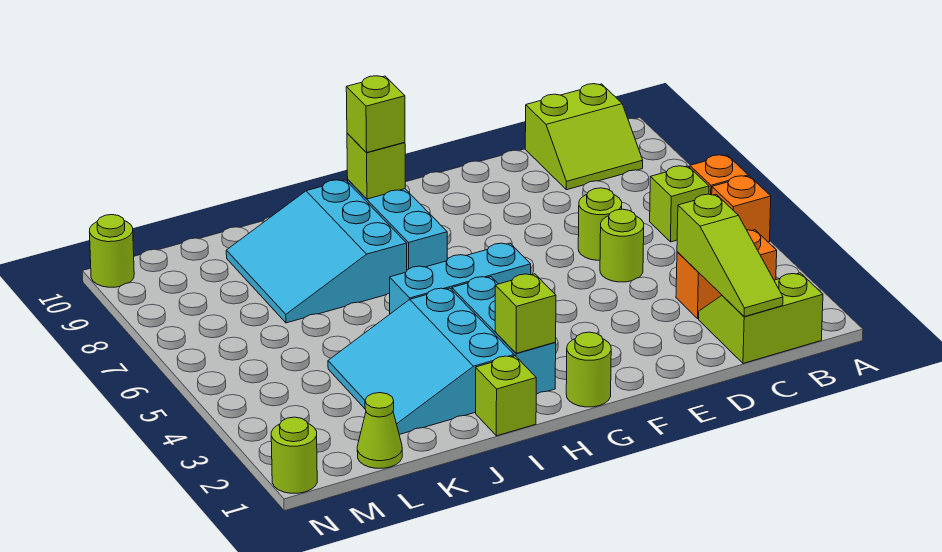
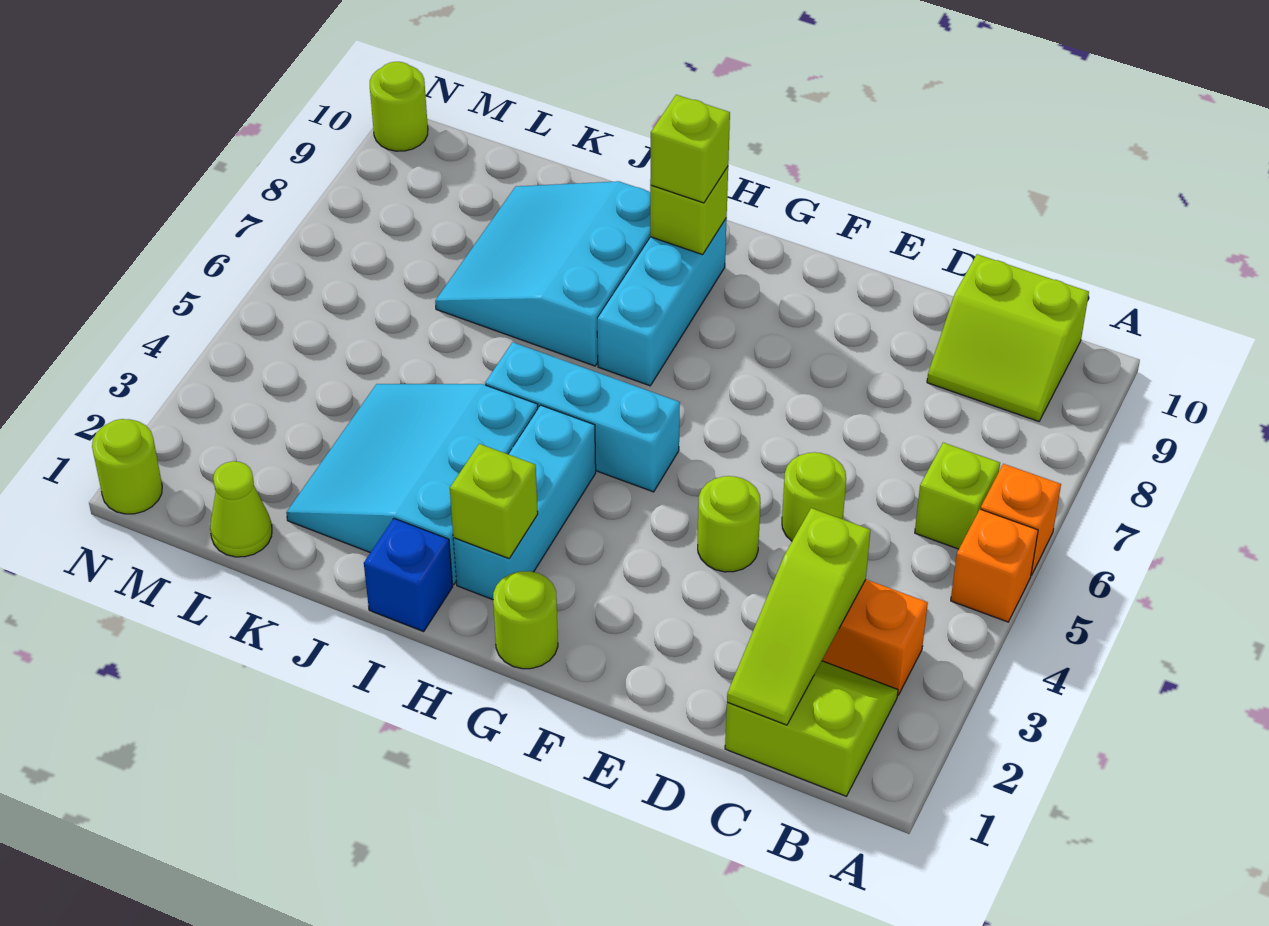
lime round brick D6 level 1 -> lime round brick E4 level 1
lime brick I1 level 1 -> blue brick I1 level 1

